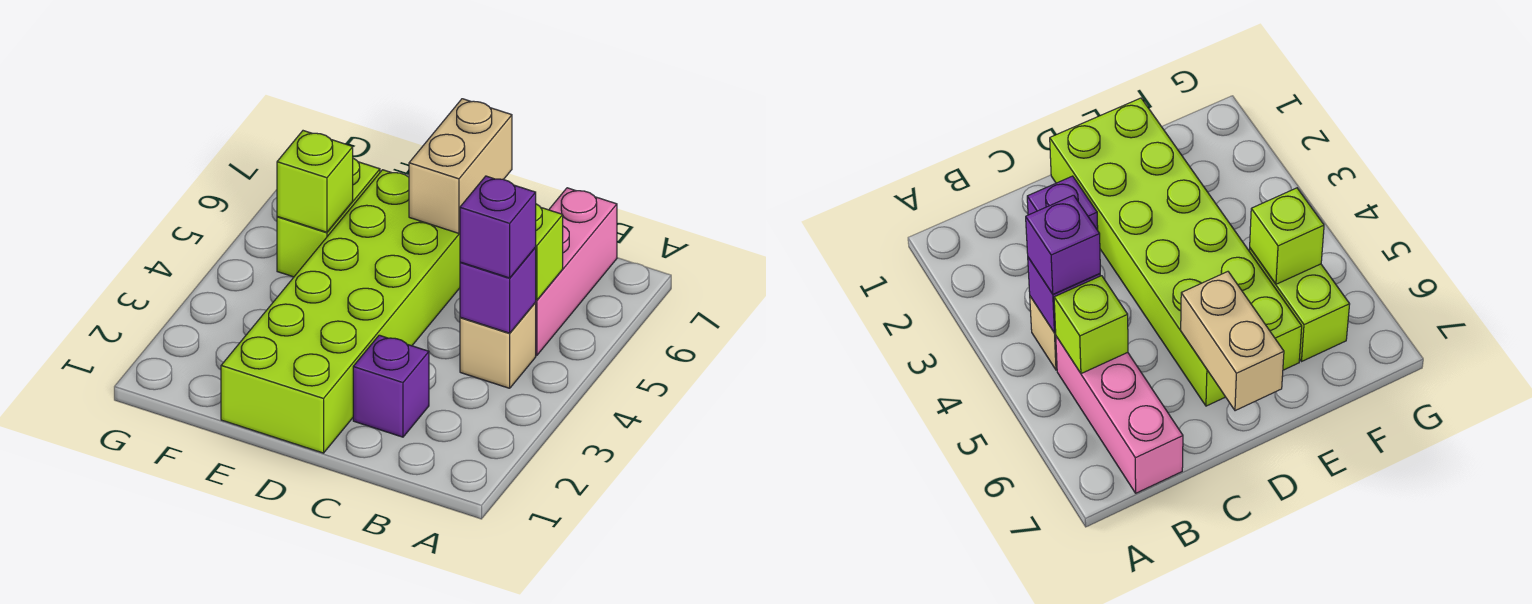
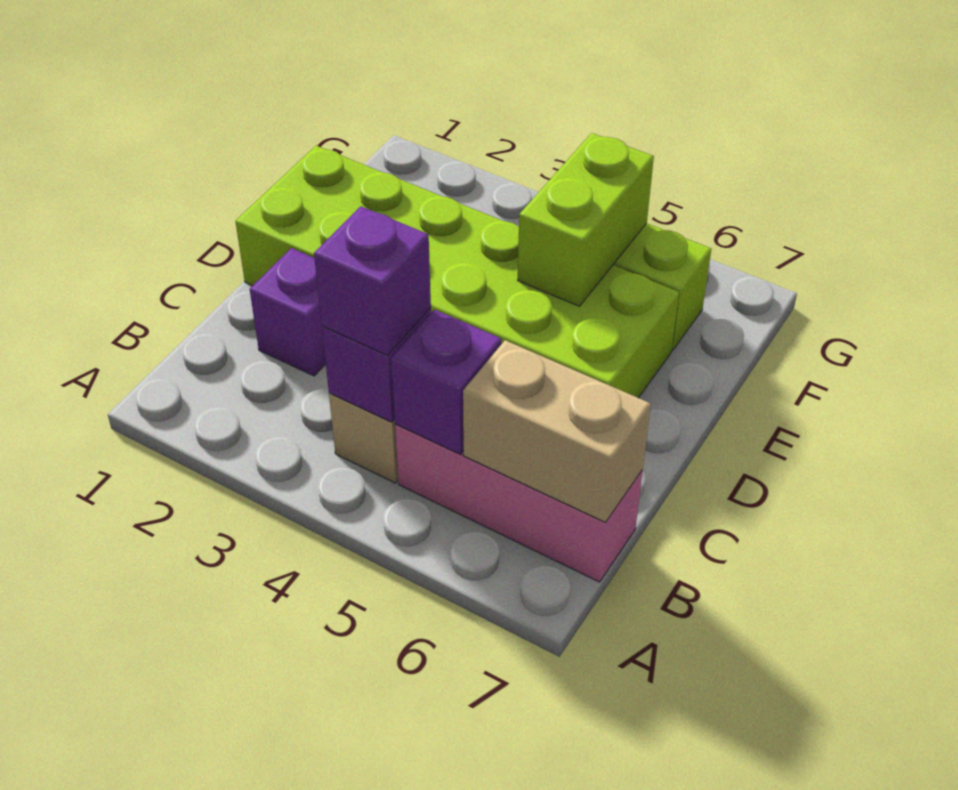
lime brick B5 level 2 -> purple brick B5 level 2
tan brick D6:D7 level 2 -> tan brick B6:B7 level 2
lime brick F5 level 2 -> lime brick E5:F5 level 2

